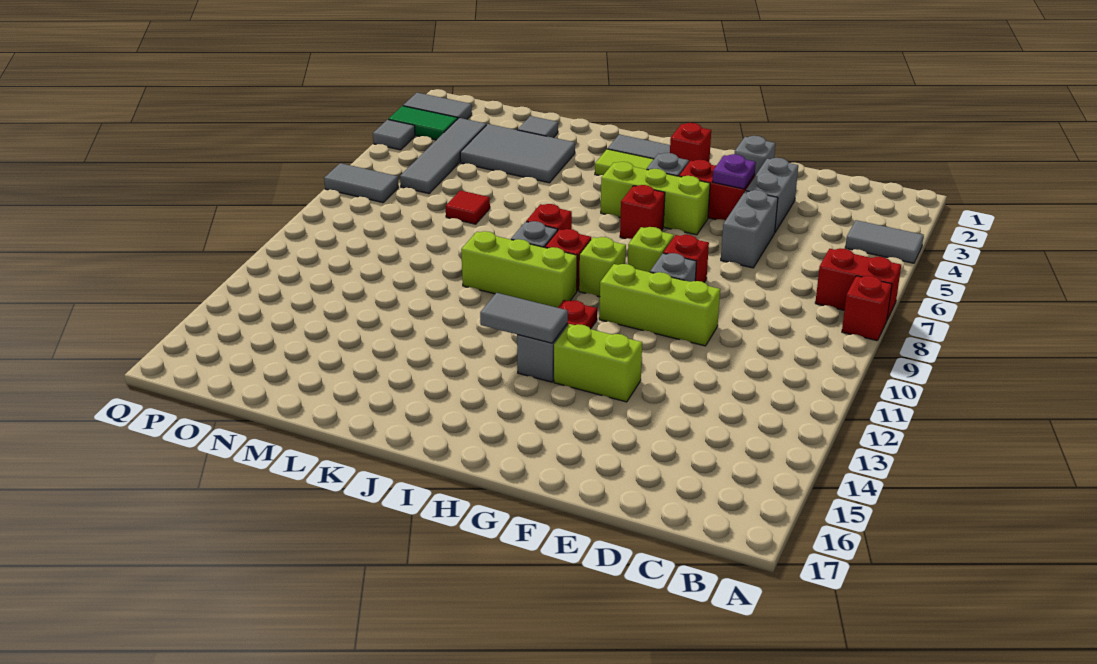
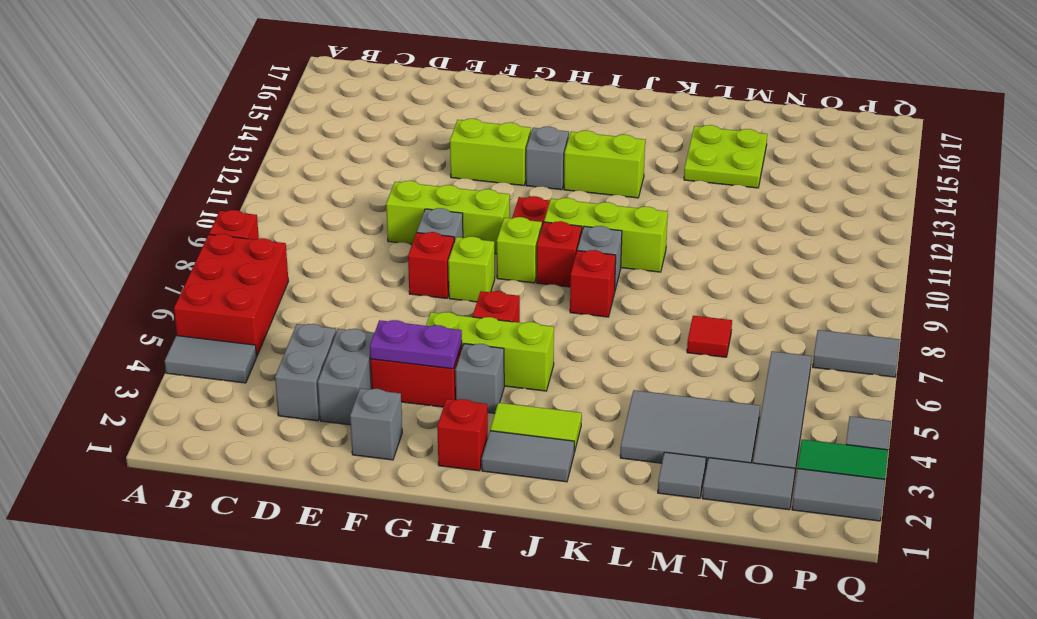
red brick A7:B7 level 1 -> red brick A5:B7 level 1
grey brick E5:E6 level 1 -> grey brick D3:D4 level 1
purple plate F4 level 2 -> purple plate F4:G4 level 2
grey tile H13:I13 level 2 -> grey tile N2:O2 level 1
none -> lime brick I13:J13 level 1
none -> lime plate L14:M15 level 1

